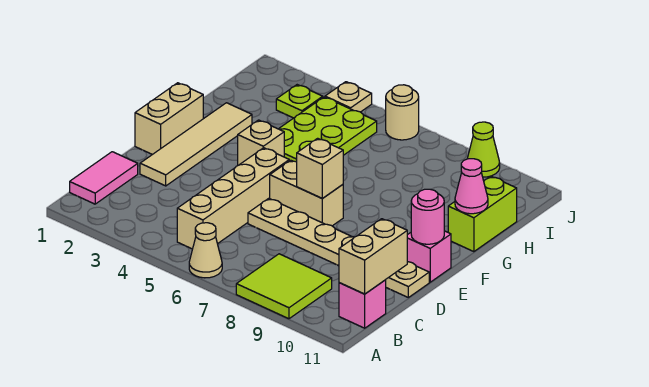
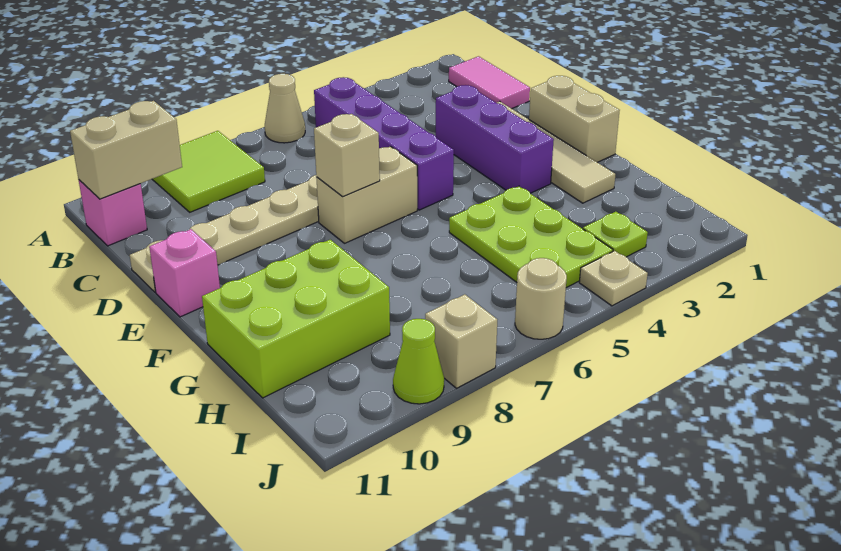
tan brick B5:E5 level 1 -> purple brick B5:E5 level 1
tan brick B11:C11 level 2 -> tan brick B10:B11 level 2
none -> purple brick D3:F3 level 1
pink round brick E11 level 2 -> none
tan brick F4 level 1 -> tan brick J8 level 1
lime brick G11:H11 level 1 -> lime brick G9:H11 level 1
pink cone G11 level 2 -> none

